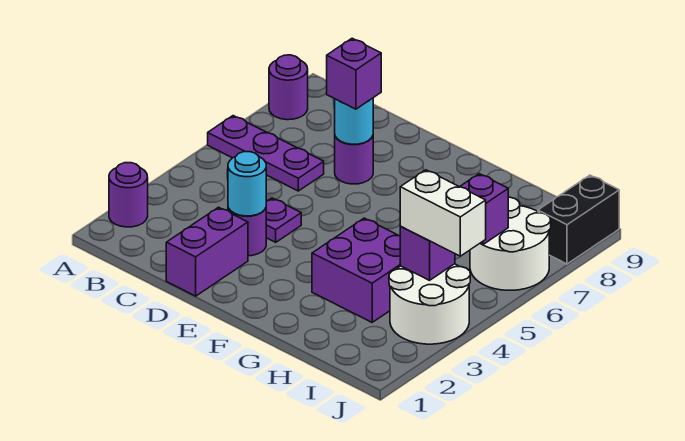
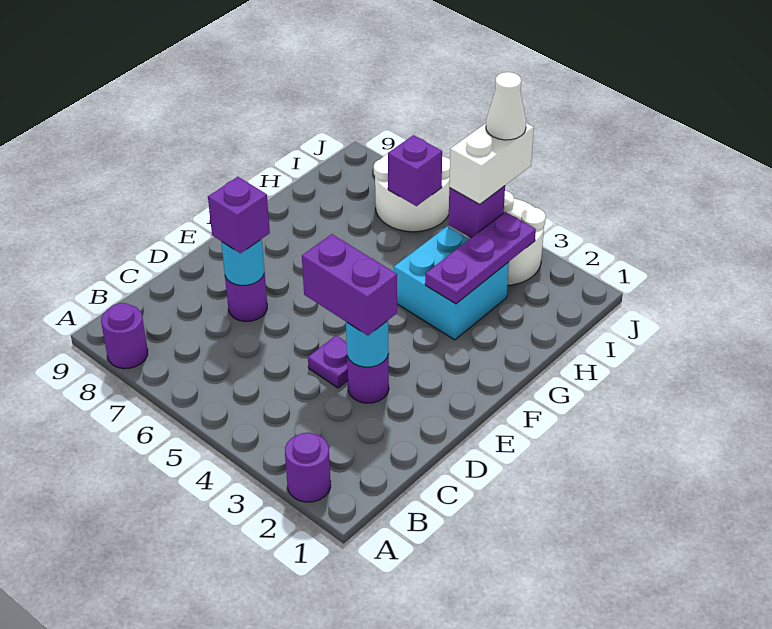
purple plate A6:C6 level 1 -> purple plate G3:I3 level 2
purple brick D1:D2 level 1 -> purple brick D3:D4 level 3
purple brick G3:H4 level 1 -> cyan brick G3:H4 level 1
none -> white cone J4 level 4
black brick J8:J9 level 1 -> none

